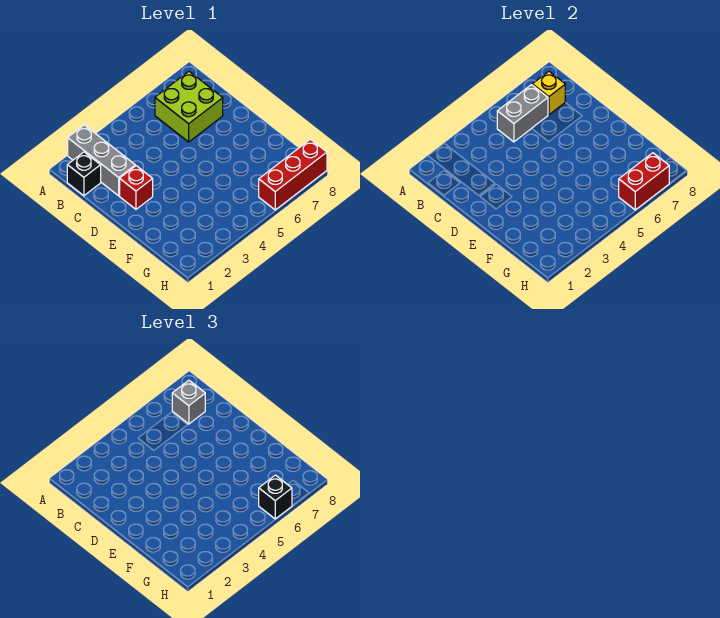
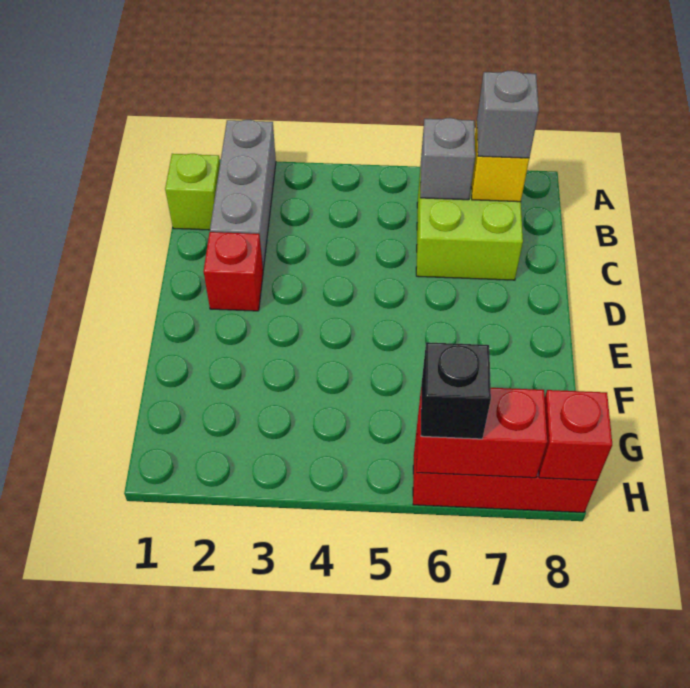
black brick B1 level 1 -> lime brick B1 level 1
grey brick B5:B6 level 2 -> grey brick B6 level 2
none -> red brick H8 level 2

